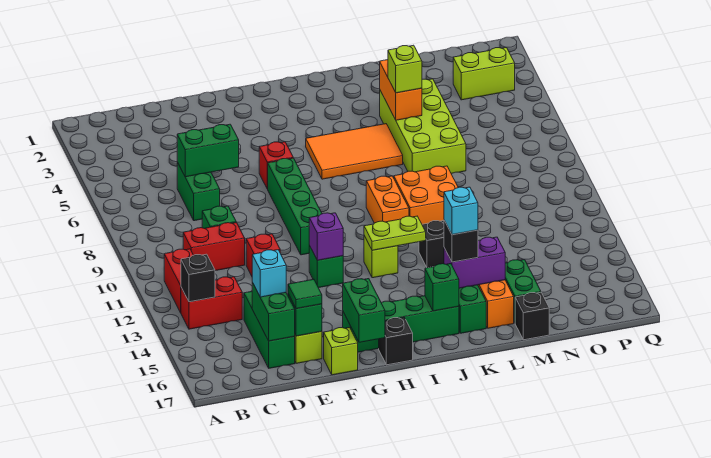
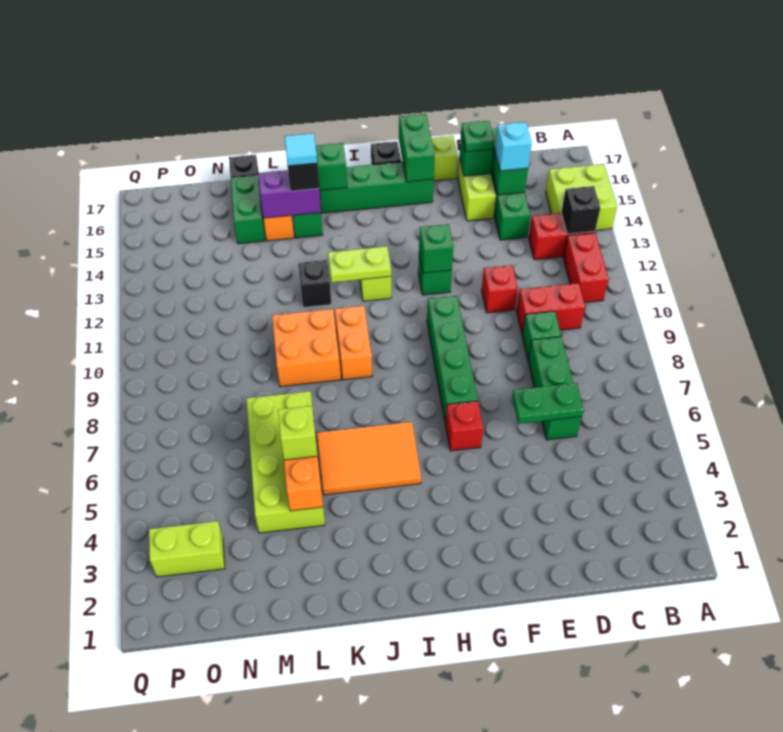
none -> lime brick A14:B15 level 1
green brick D6:D7 level 1 -> green brick D6:D8 level 1
green brick D6:E6 level 2 -> green plate D6:E6 level 2
green tile E16 level 3 -> green plate E16 level 3
purple brick G12 level 2 -> green brick G12 level 2
cyan brick K15 level 4 -> cyan tile K15 level 4

